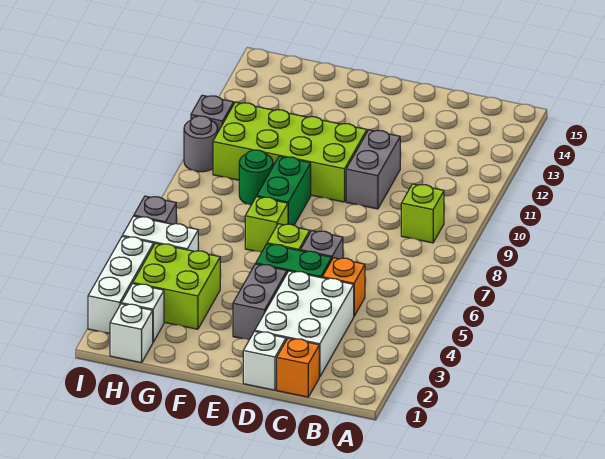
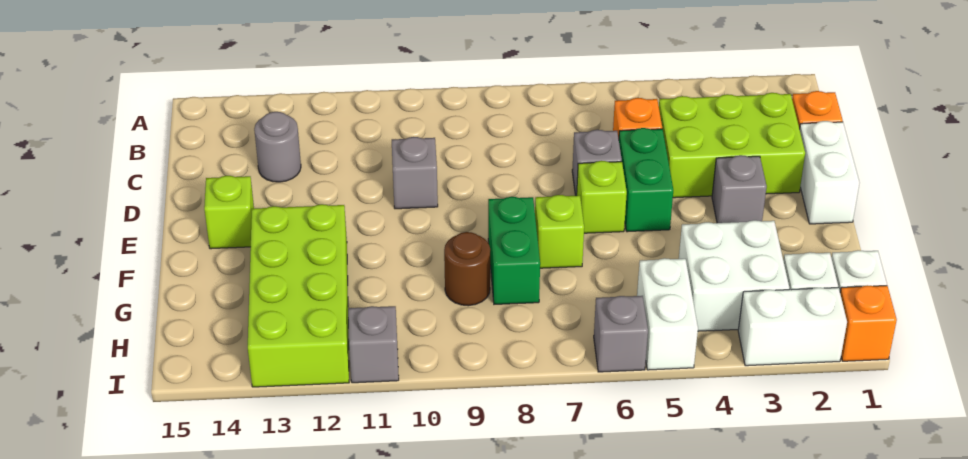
lime brick B9 level 1 -> lime brick E14 level 1
white brick C2:D4 level 1 -> lime brick C2:D4 level 1
white brick D1 level 1 -> white brick D1:E1 level 1
grey brick D10:D11 level 1 -> grey brick D10 level 1
grey brick E3:E4 level 1 -> grey brick E3 level 1
lime brick E10:H11 level 1 -> lime brick F12:I13 level 1
green brick F8:F9 level 1 -> green brick F8:G8 level 1
lime brick G3:H4 level 1 -> white brick G3:H4 level 1
green round brick G9 level 1 -> brown round brick G9 level 1
none -> orange brick I1 level 1
white brick I2:I4 level 1 -> white brick I2:I3 level 1
grey round brick I10 level 1 -> grey round brick C13 level 1

